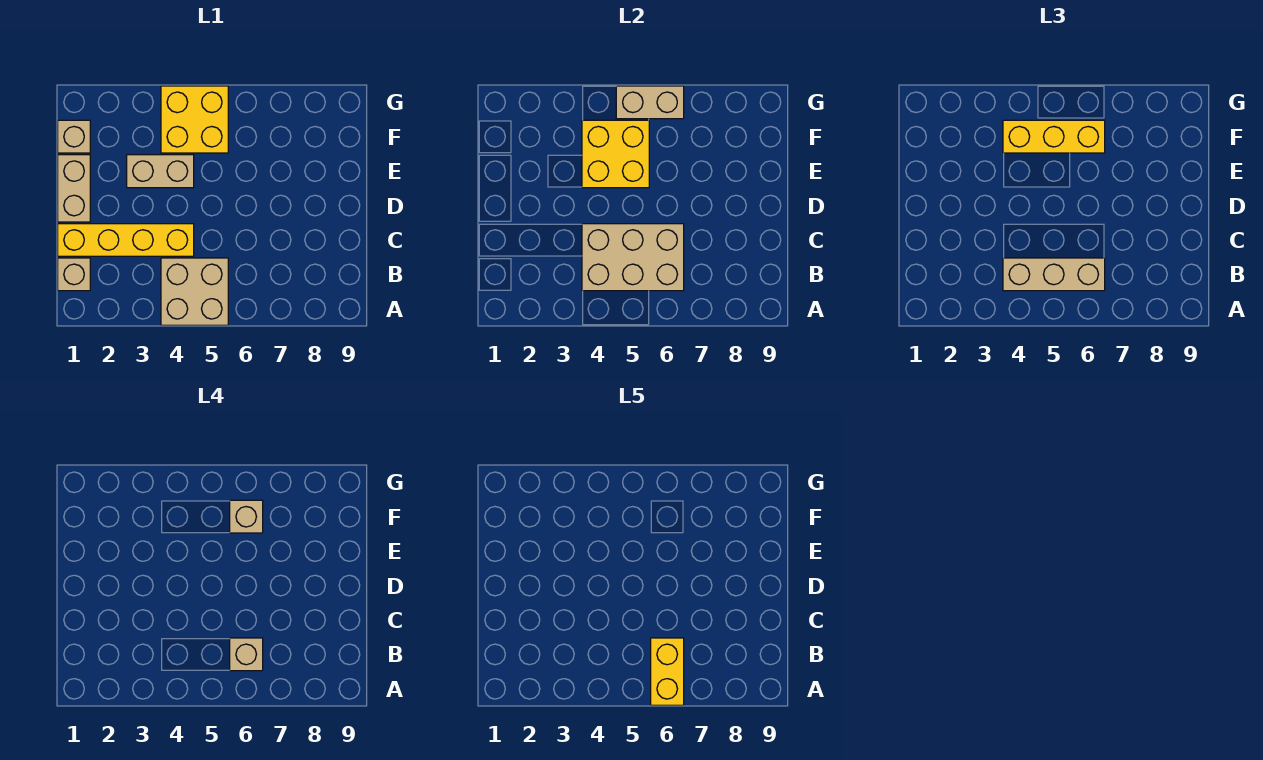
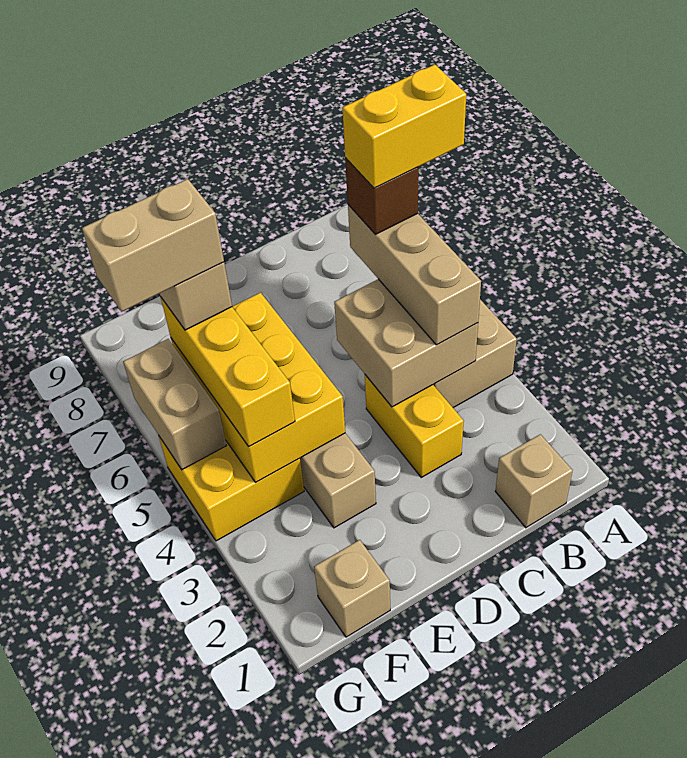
tan brick B4:C6 level 2 -> tan brick B4:C5 level 2
tan brick B6 level 4 -> brown brick B6 level 4
yellow brick C1:C4 level 1 -> yellow brick C3:C4 level 1
tan brick D1:E1 level 1 -> tan brick F6:G6 level 5
yellow brick E4:F5 level 2 -> yellow brick E4:F6 level 2

